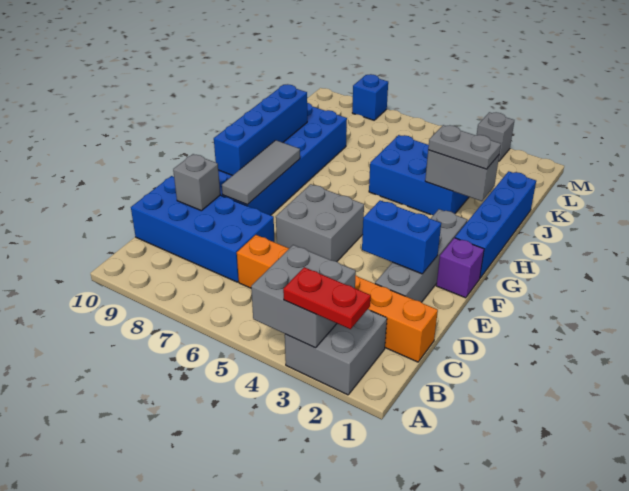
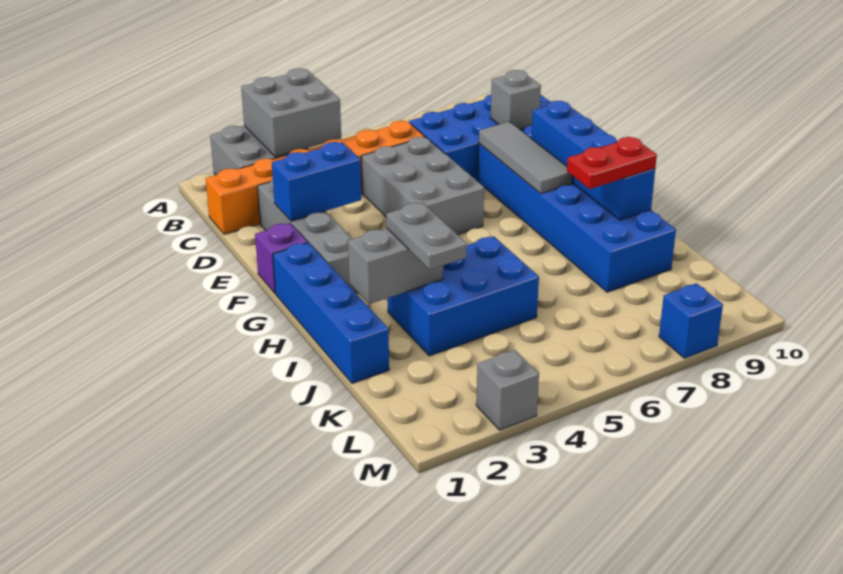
red plate A2:A3 level 3 -> red plate I8:I9 level 3
grey brick E5:F6 level 1 -> grey brick D5:F6 level 1
grey plate I2:I3 level 3 -> grey plate I3:J3 level 3

